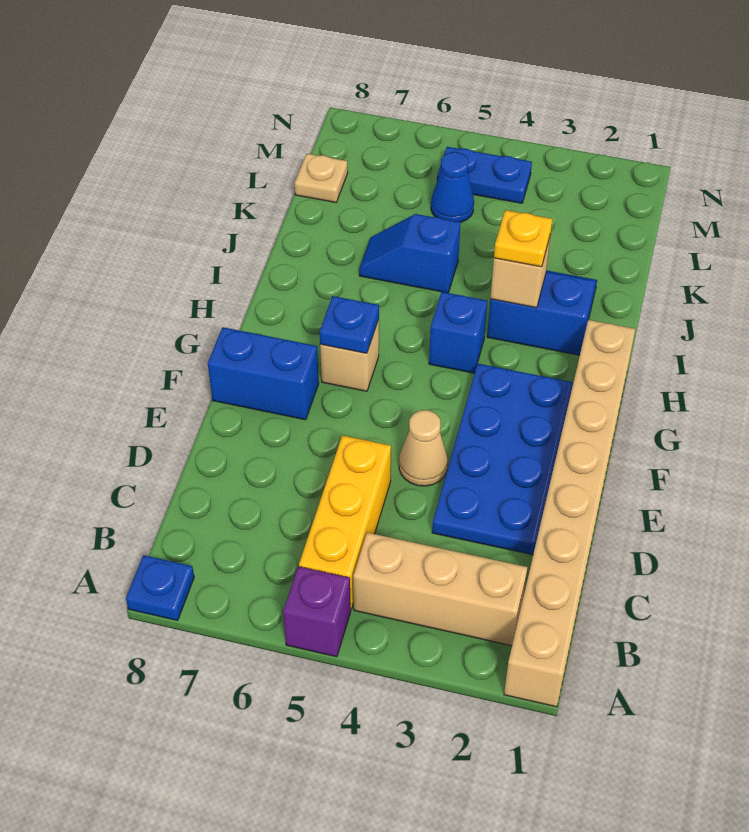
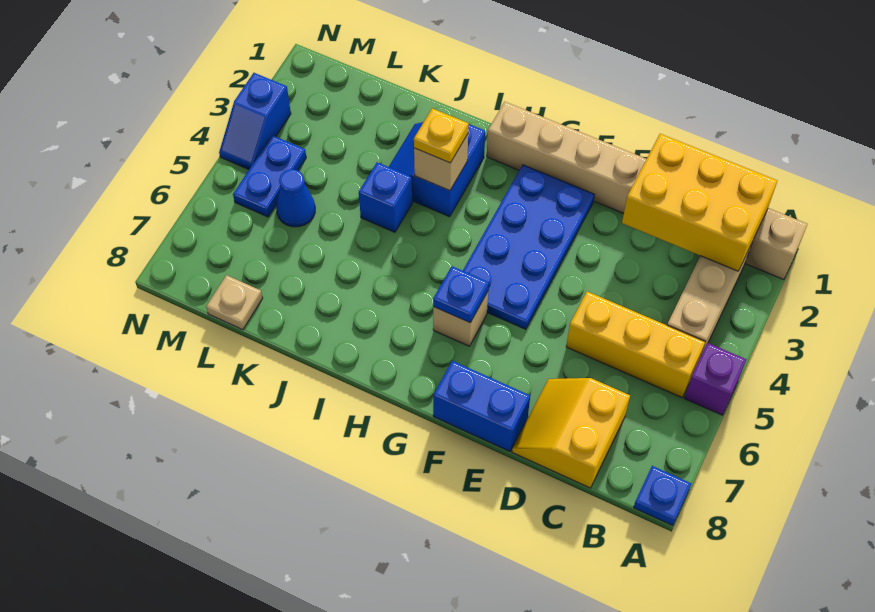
none -> yellow brick B1:D2 level 2
none -> yellow slope C7:D8 level 1 top C
blue plate D2:G3 level 1 -> blue plate F2:G5 level 1
tan cone E4 level 1 -> none
blue brick F7:F8 level 1 -> blue brick E8:F8 level 1
blue brick H4 level 1 -> blue brick J4 level 1
blue slope J5:J6 level 1 top 5 -> blue slope N3:N4 level 1 top 3

